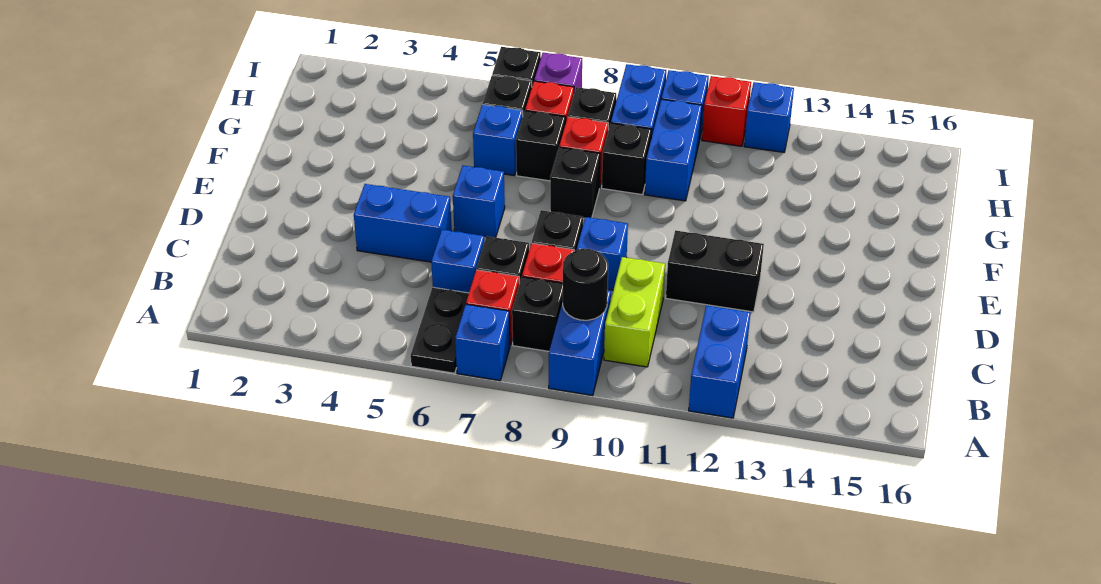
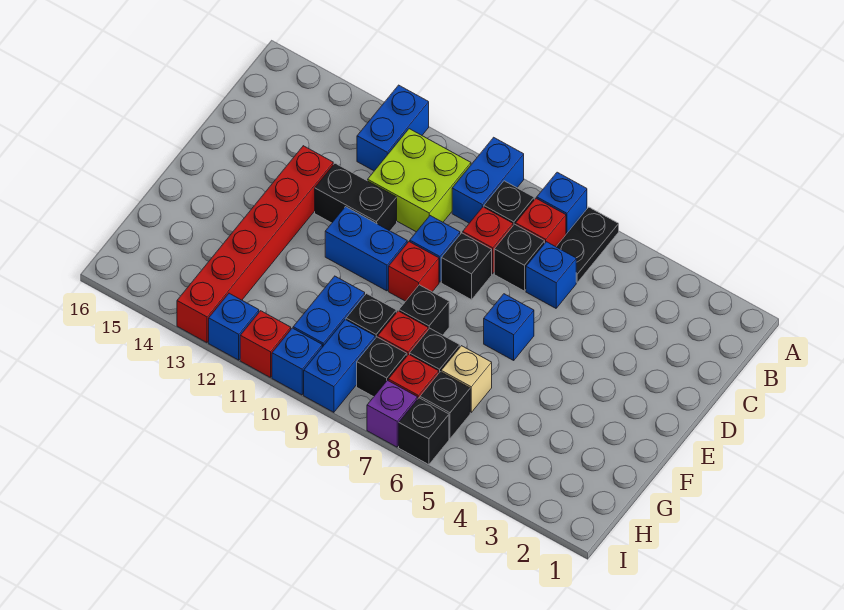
black round brick B9 level 2 -> none
lime brick B10:C10 level 1 -> lime brick B10:C11 level 1
blue brick D4:D5 level 1 -> blue brick E10:E11 level 1
none -> red brick D13:I13 level 1
none -> red brick E9 level 1
blue brick G6 level 1 -> tan brick G6 level 1

